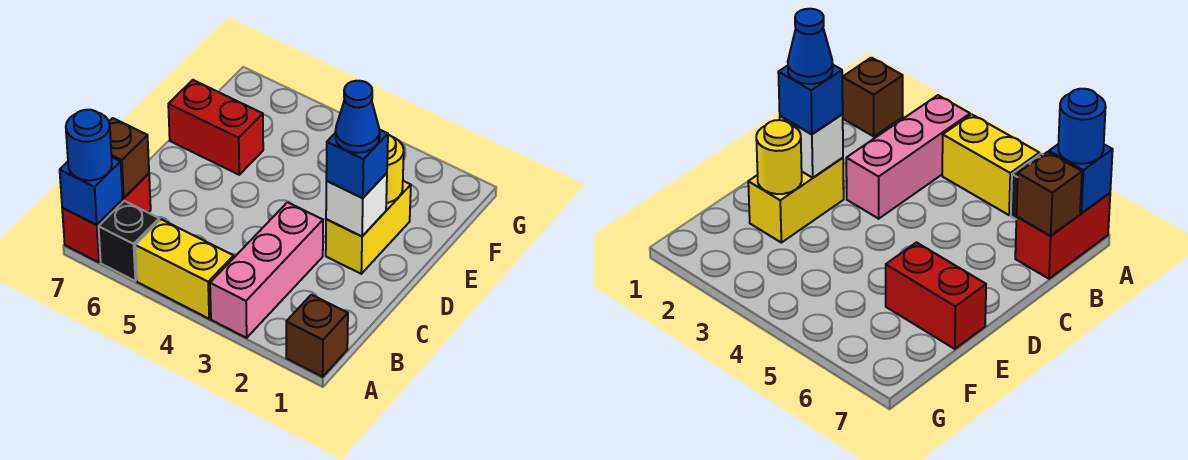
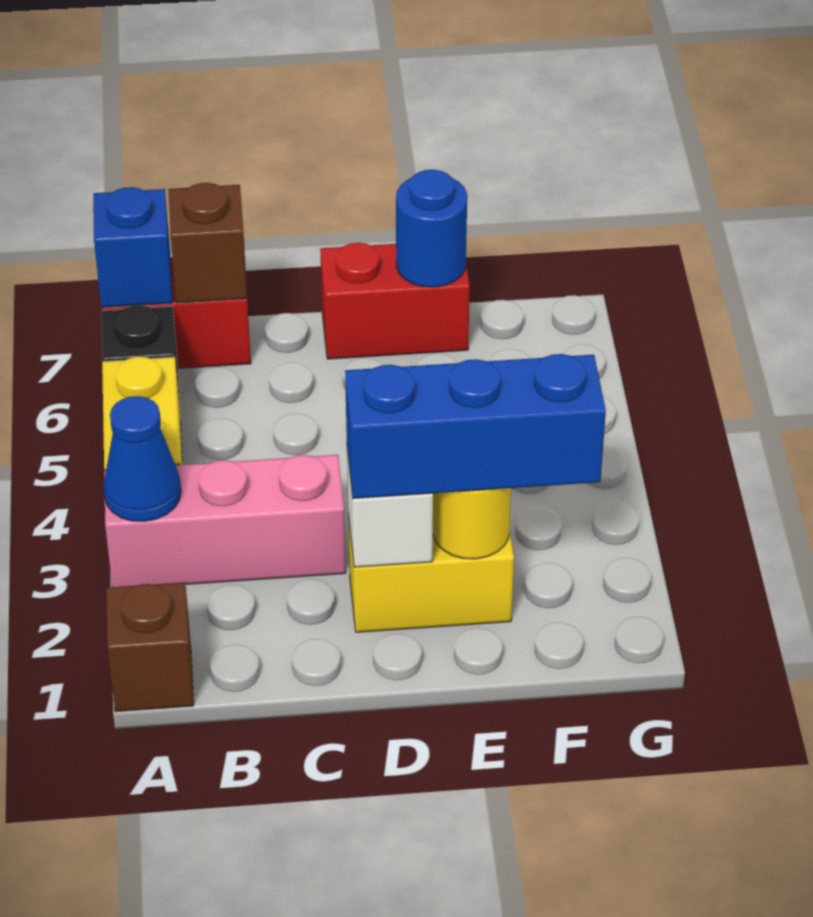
blue round brick A7 level 3 -> blue round brick E7 level 2
blue brick D2 level 3 -> blue brick D2:F2 level 3
blue cone D2 level 4 -> blue cone A3 level 2
red brick E6:E7 level 1 -> red brick D7:E7 level 1

